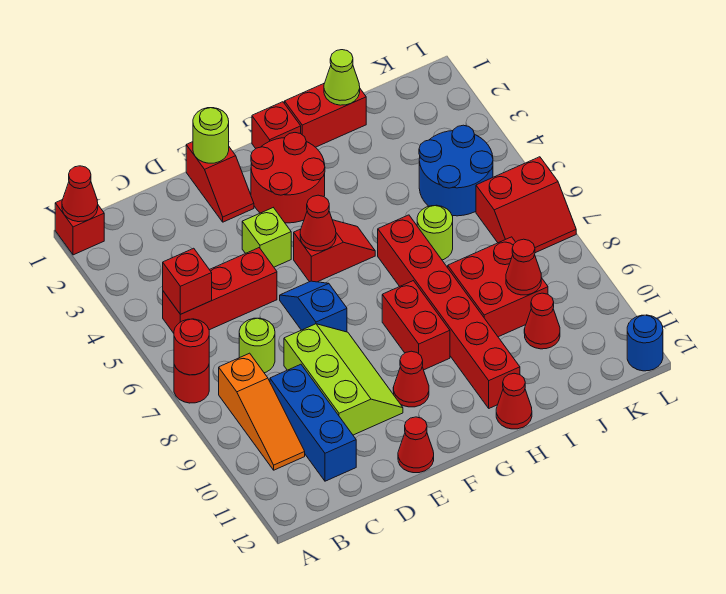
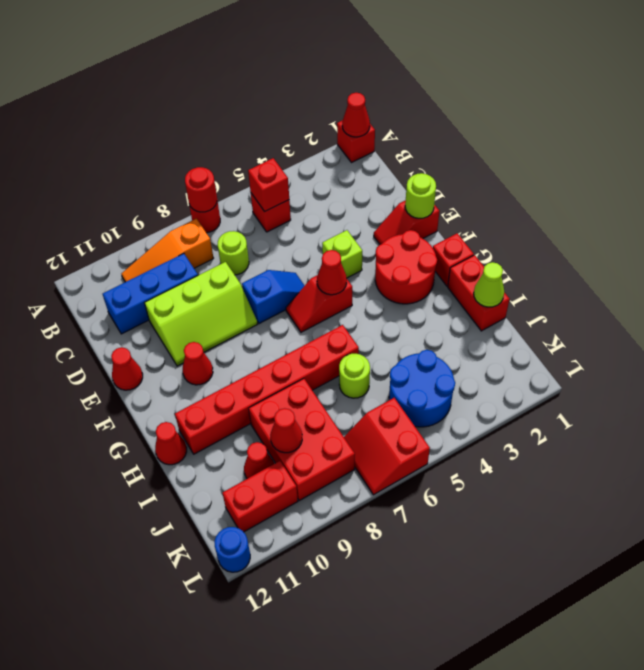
red brick B5:D5 level 1 -> red brick B5 level 1
red slope F5:G5 level 1 top F -> red slope F5:F6 level 1 top 5
red brick G8:G9 level 1 -> red brick K10:K11 level 1
red brick I8:J9 level 1 -> red brick I8:K9 level 1

